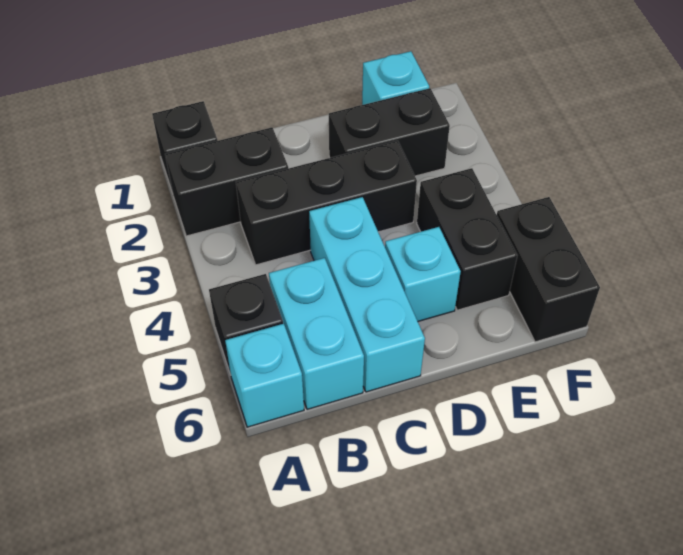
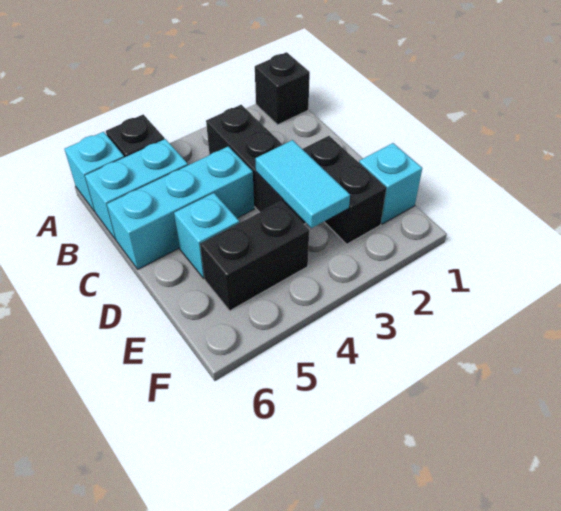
black brick A2:B2 level 1 -> none
none -> cyan tile D3:E3 level 2
black brick F5:F6 level 1 -> none

